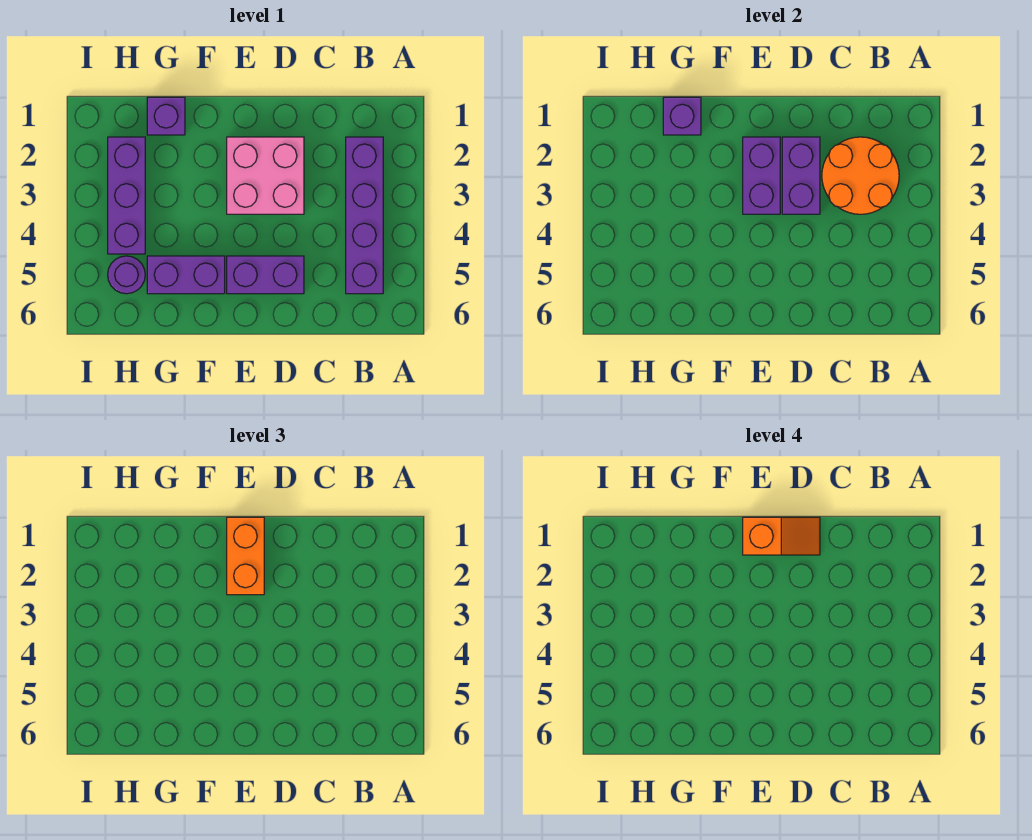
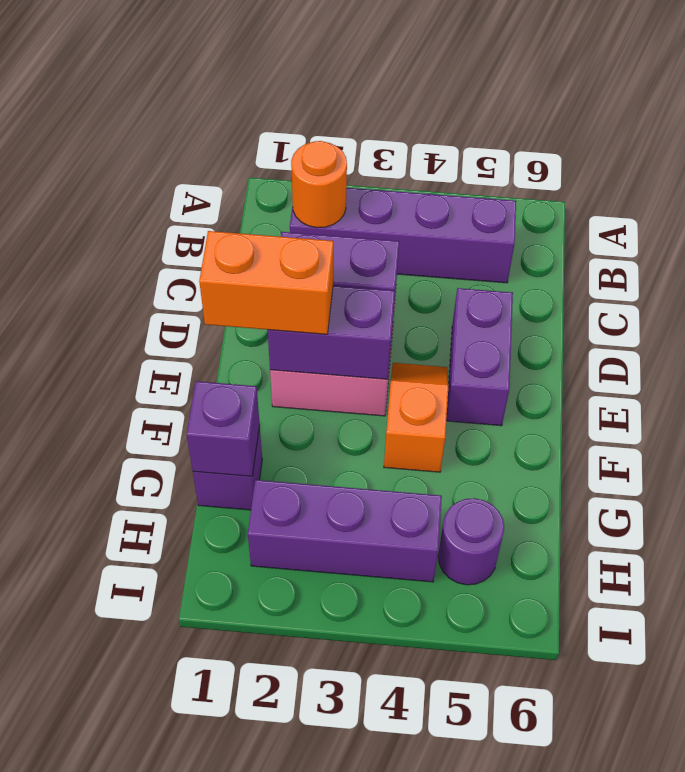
orange round brick B2:C3 level 2 -> orange round brick B2 level 2
orange slope D1:E1 level 4 top E -> orange slope E4:F4 level 1 top F
purple brick F5:G5 level 1 -> none

